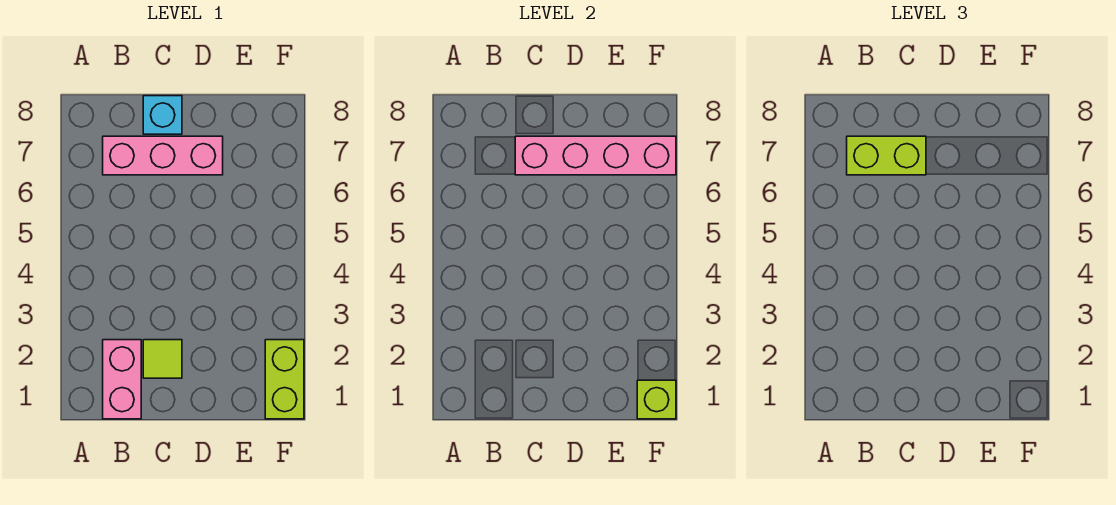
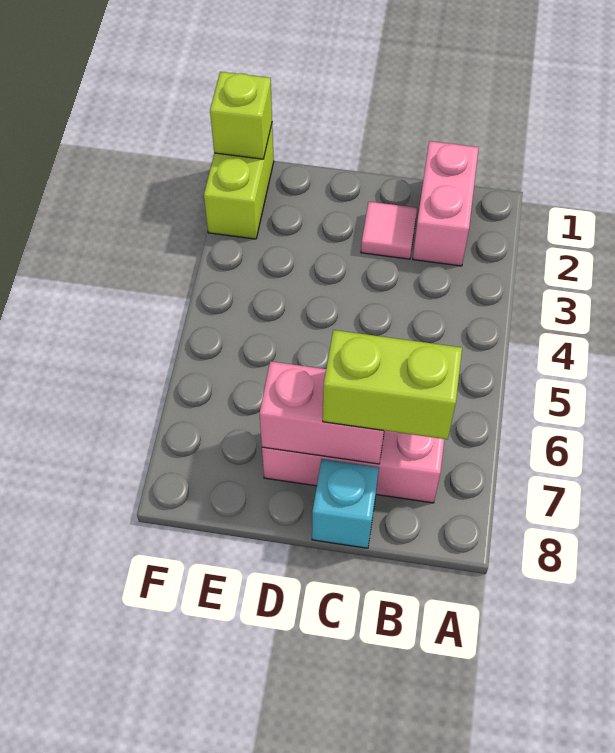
lime tile C2 level 1 -> pink tile C2 level 1
pink brick C7:F7 level 2 -> pink brick C7:D7 level 2

